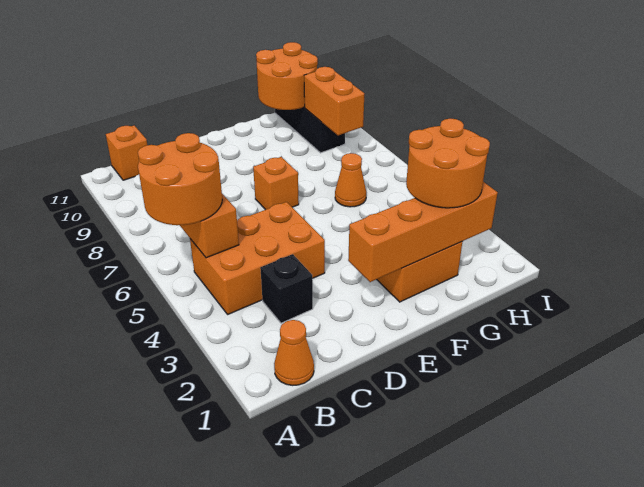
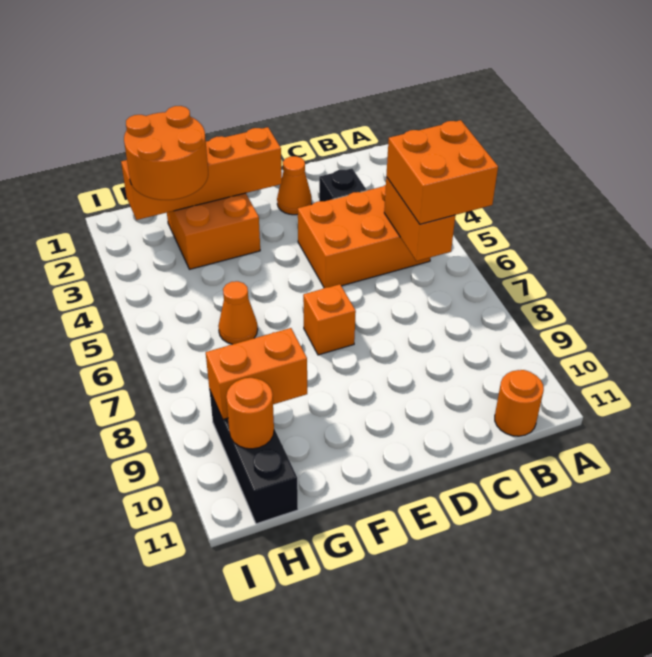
orange round brick A5:B6 level 3 -> orange brick A5:B6 level 3
orange cone B1 level 1 -> orange cone D2 level 1
orange brick B11 level 1 -> orange round brick B11 level 1
orange round brick G10:H11 level 2 -> orange round brick H10 level 2
orange brick H8:H9 level 2 -> orange brick G9:H9 level 2

